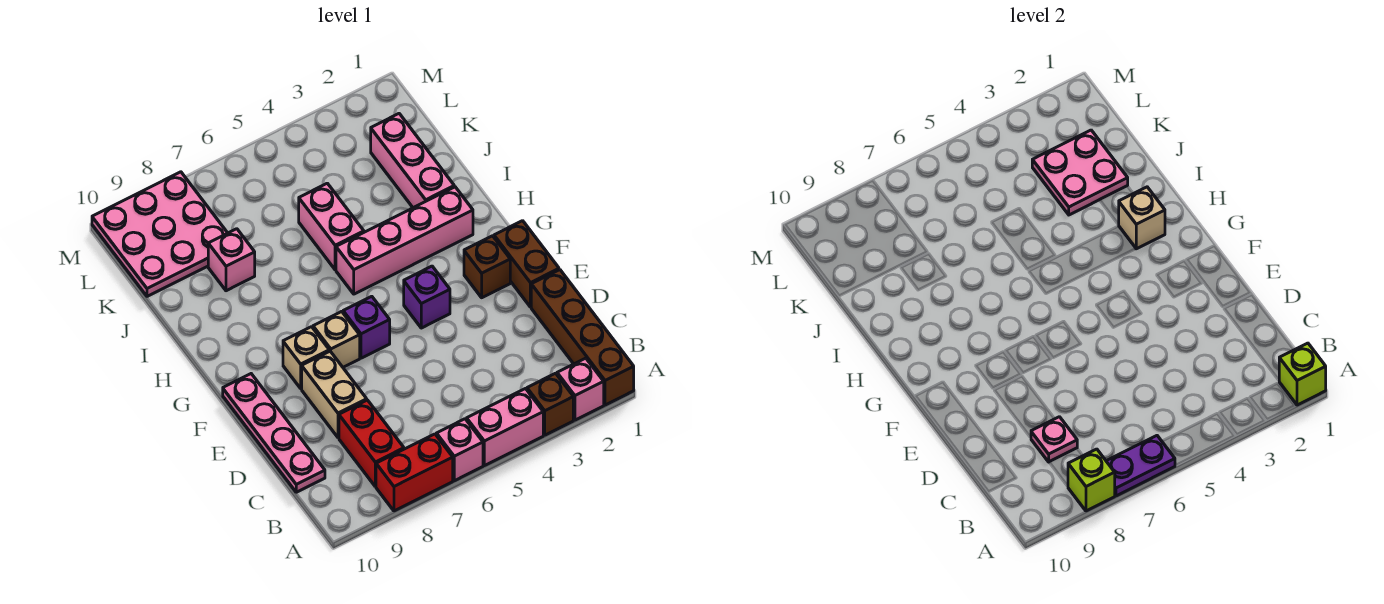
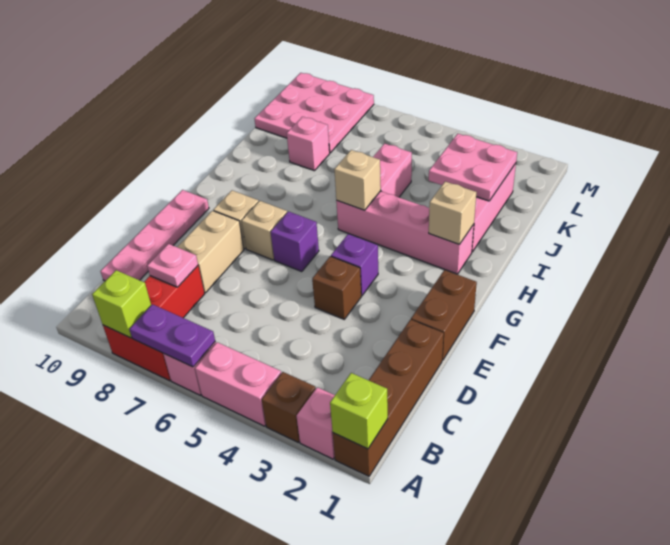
brown brick F2 level 1 -> brown brick E4 level 1
none -> tan brick H5 level 2

